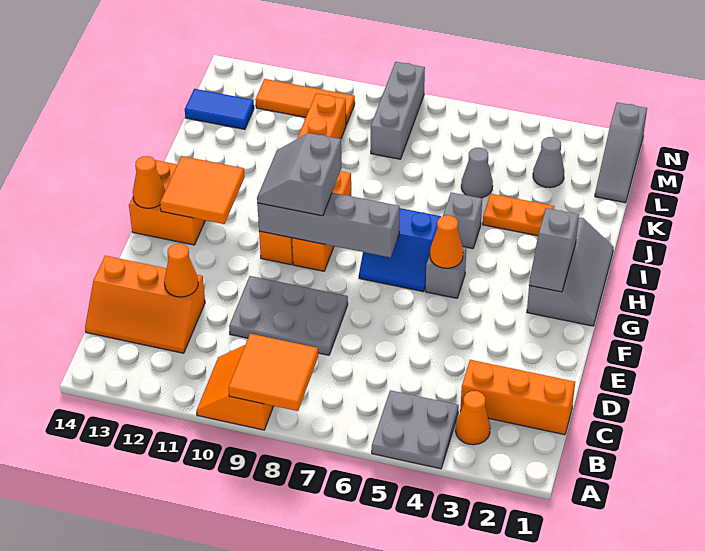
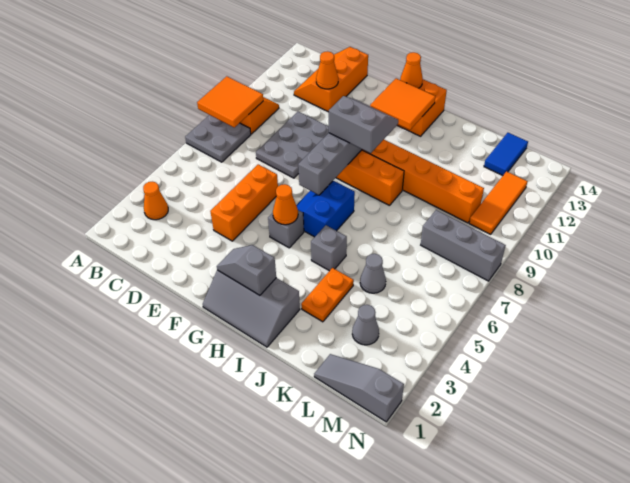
grey plate A4:B5 level 1 -> grey plate A7:B8 level 1
orange brick C1:C3 level 1 -> orange brick E4:E6 level 1

